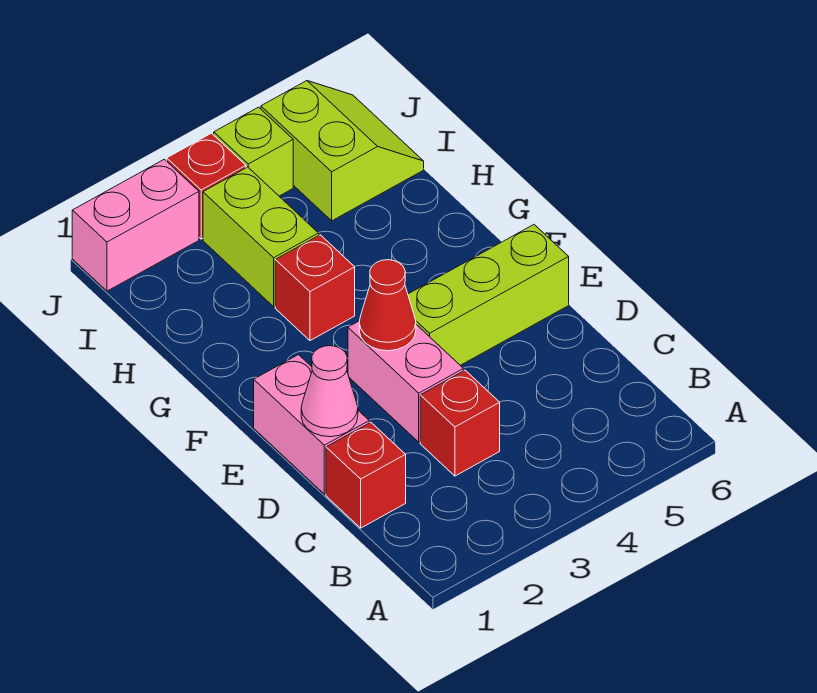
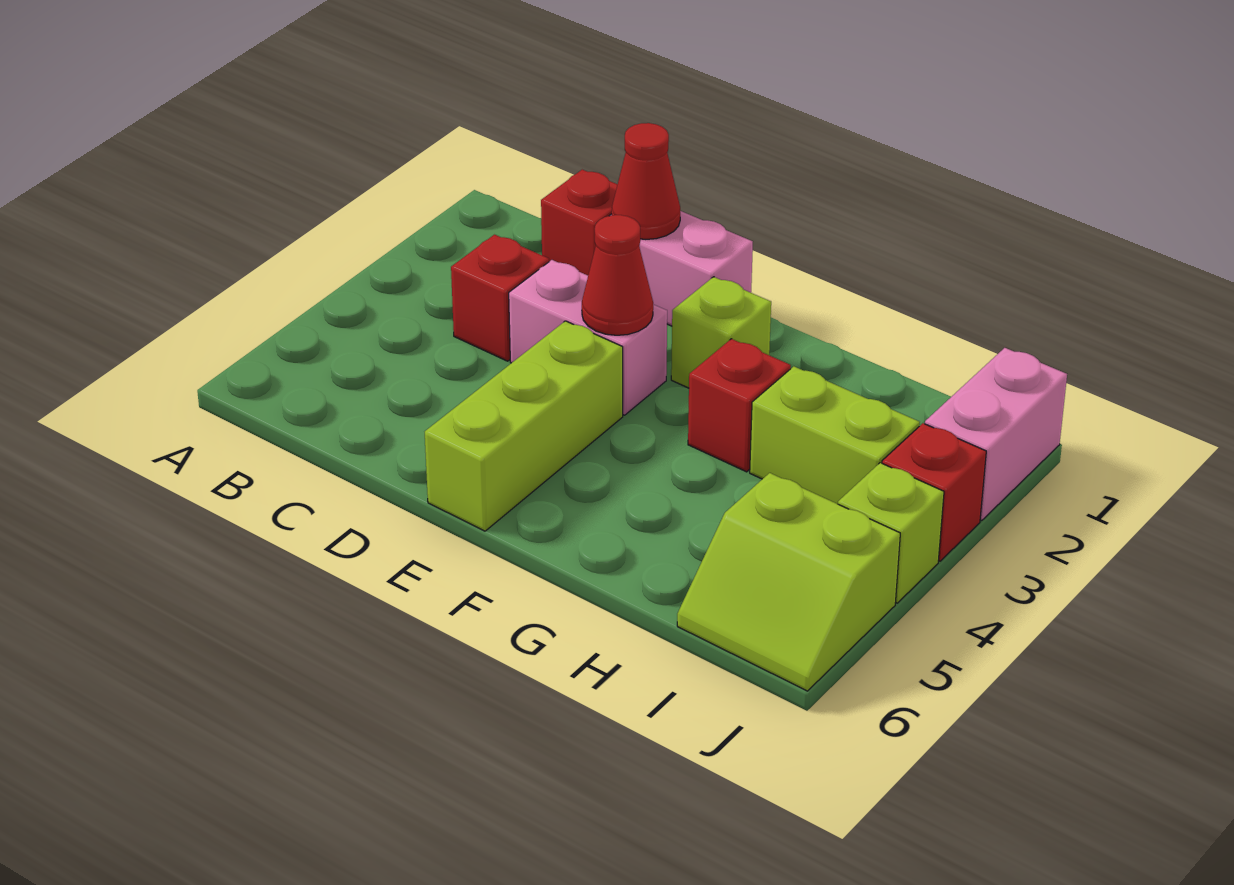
pink cone D1 level 2 -> red cone D1 level 2
none -> lime brick F2 level 1

